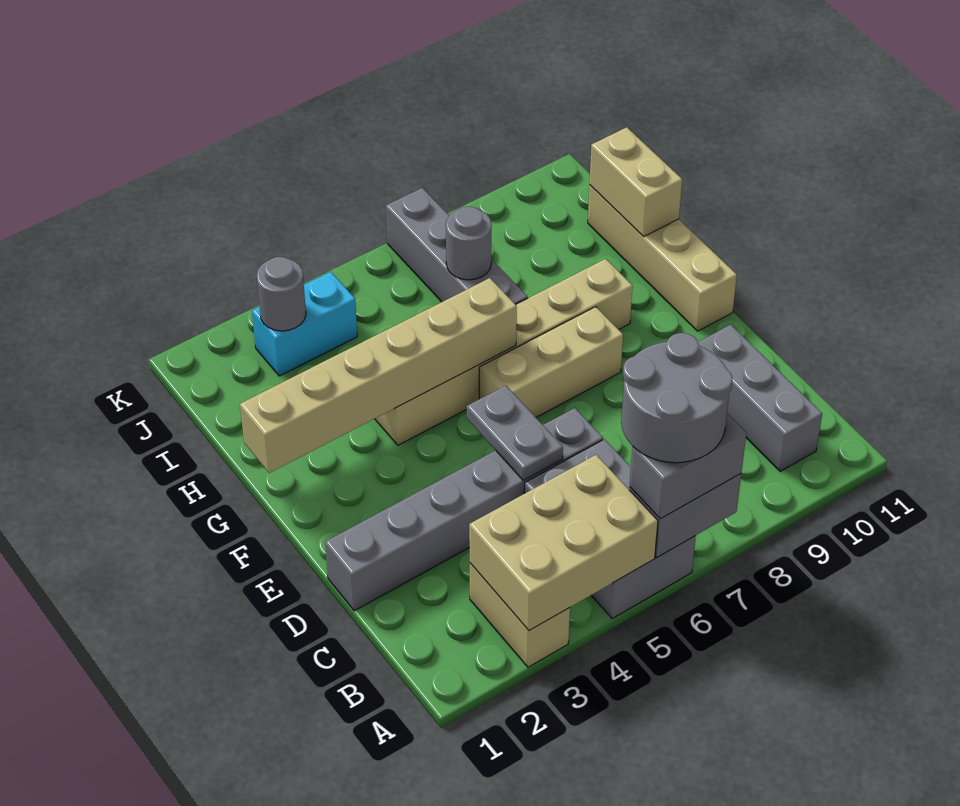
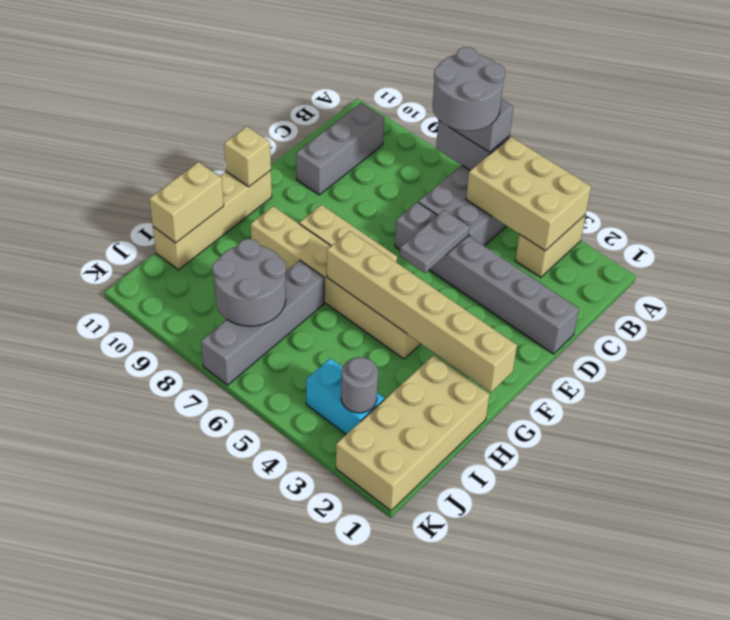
none -> tan brick F11 level 2
none -> tan brick H1:K2 level 1
grey round brick I7 level 2 -> grey round brick I7:J8 level 2

